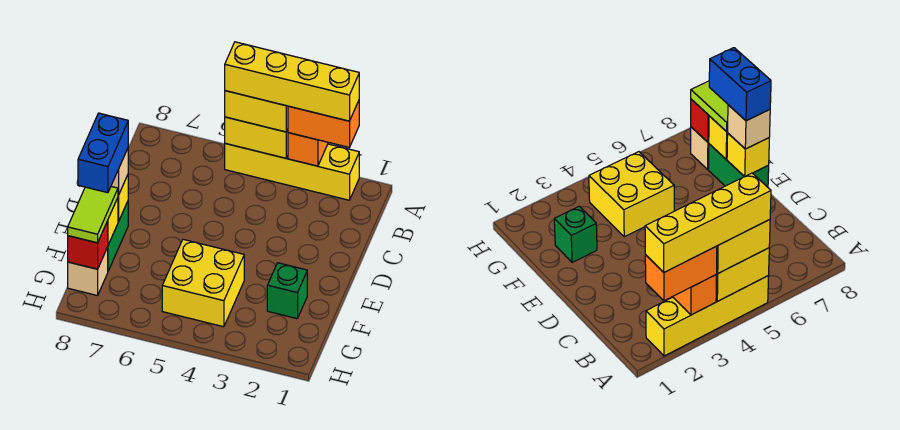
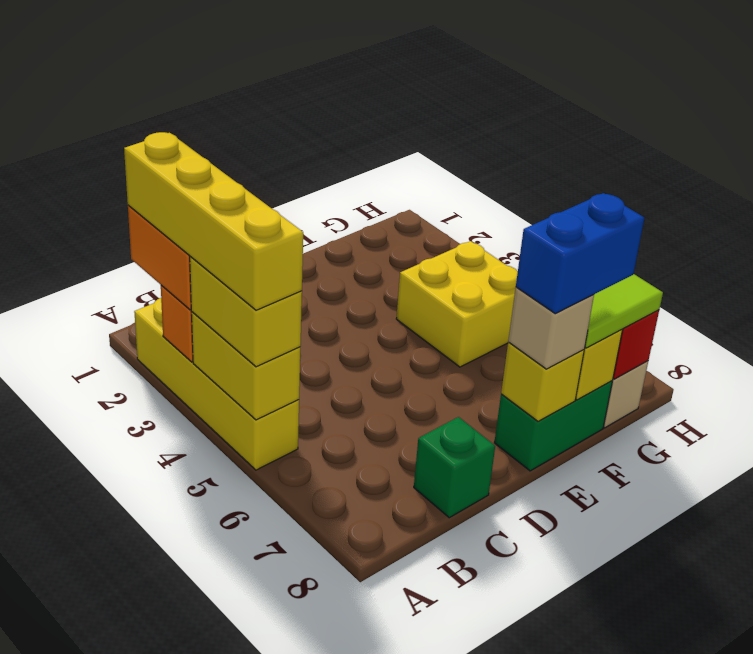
green brick F2 level 1 -> green brick C8 level 1

